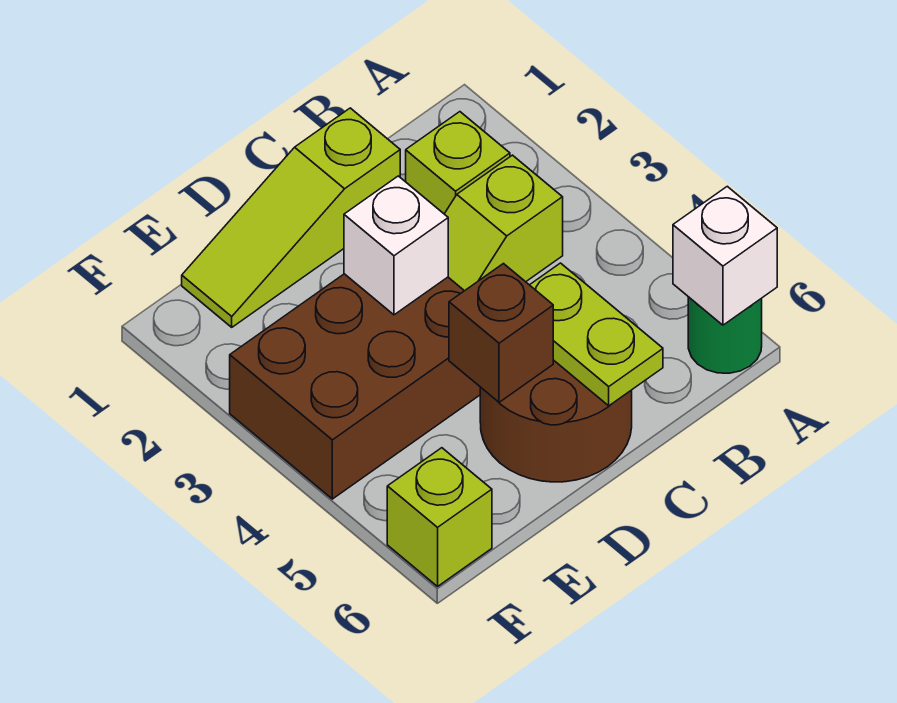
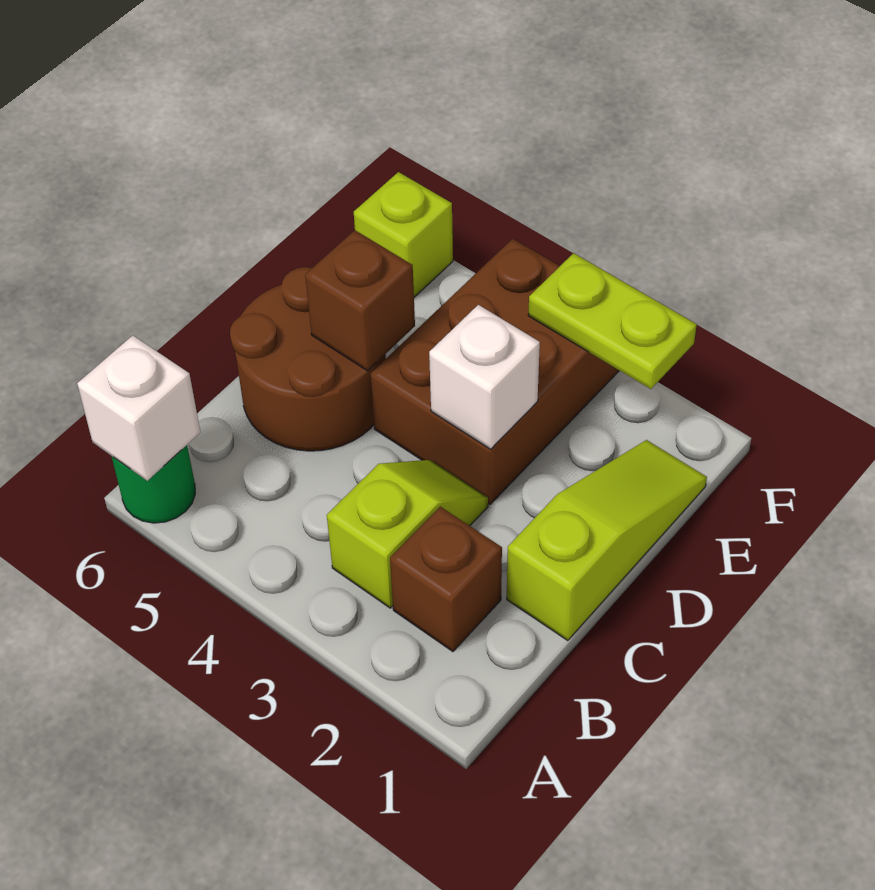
lime brick B2 level 1 -> brown brick B2 level 1
lime plate C5:C6 level 2 -> lime plate F2:F3 level 2

